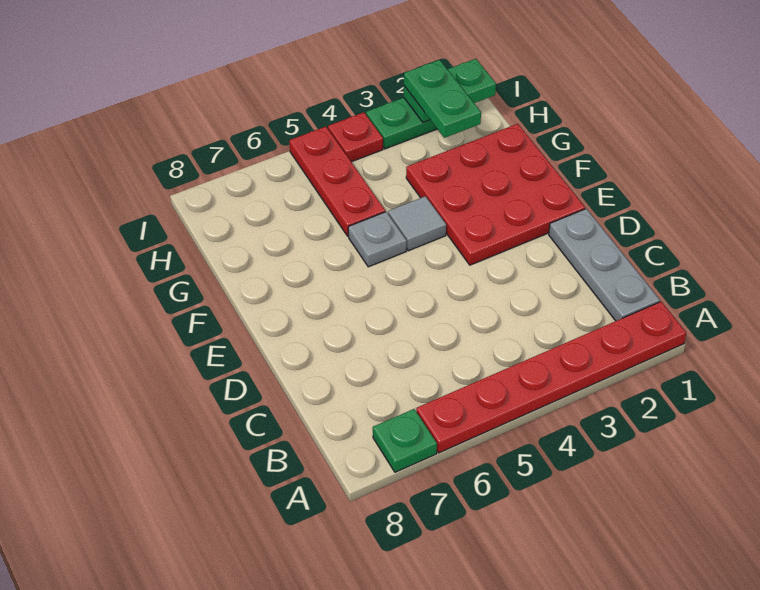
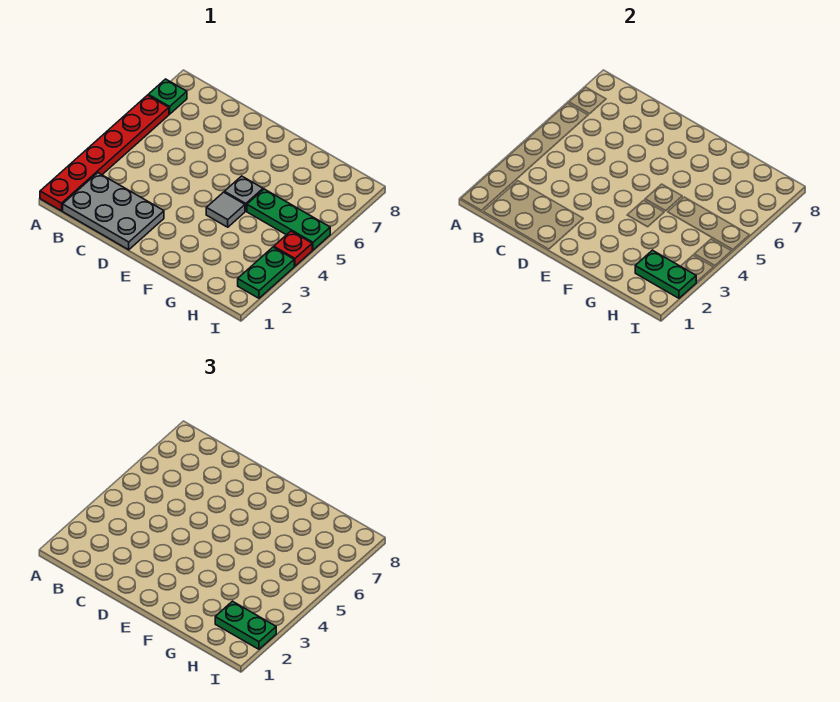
grey plate B1:D1 level 1 -> grey plate B1:D2 level 1
red plate E1:G3 level 1 -> none
red plate G5:I5 level 1 -> green plate G5:I5 level 1
green plate I1:I2 level 2 -> green plate H2:I2 level 2

